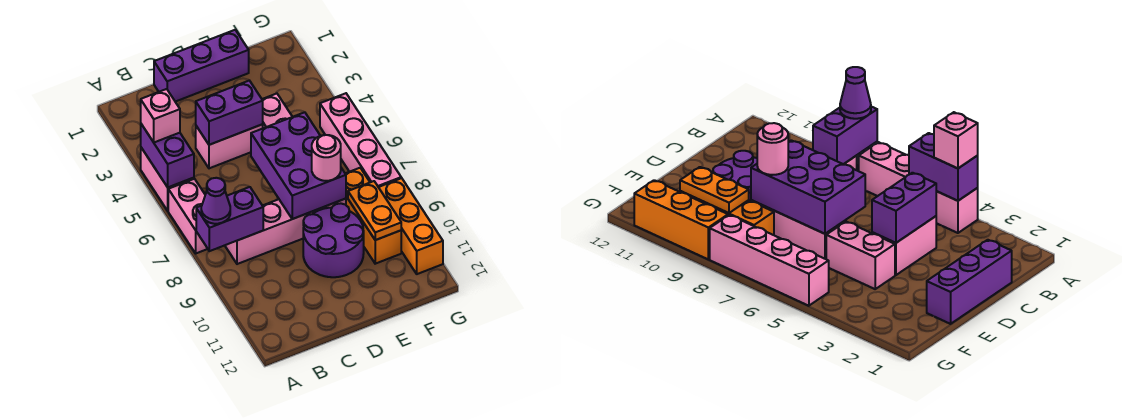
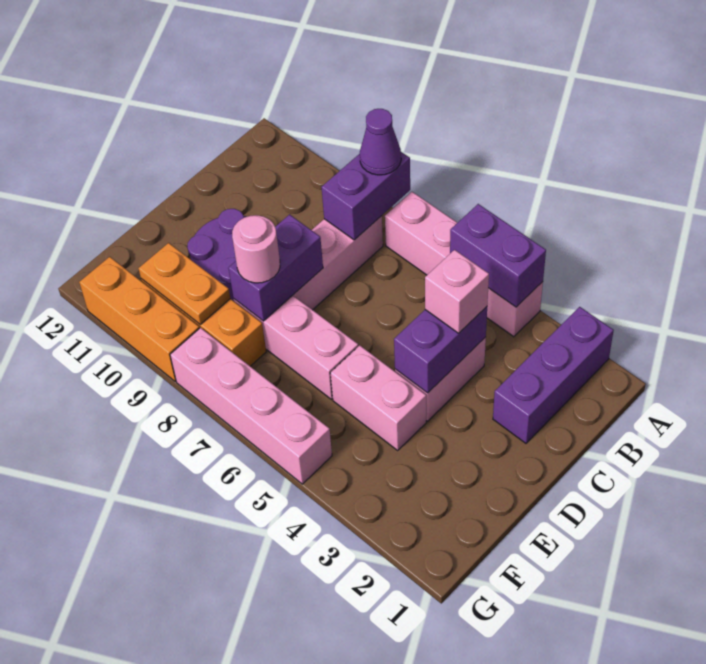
pink brick A4 level 3 -> pink brick C4 level 3
purple brick C1:E1 level 1 -> purple brick A2:C2 level 1
purple brick D6:E8 level 2 -> purple brick D8:E8 level 2

